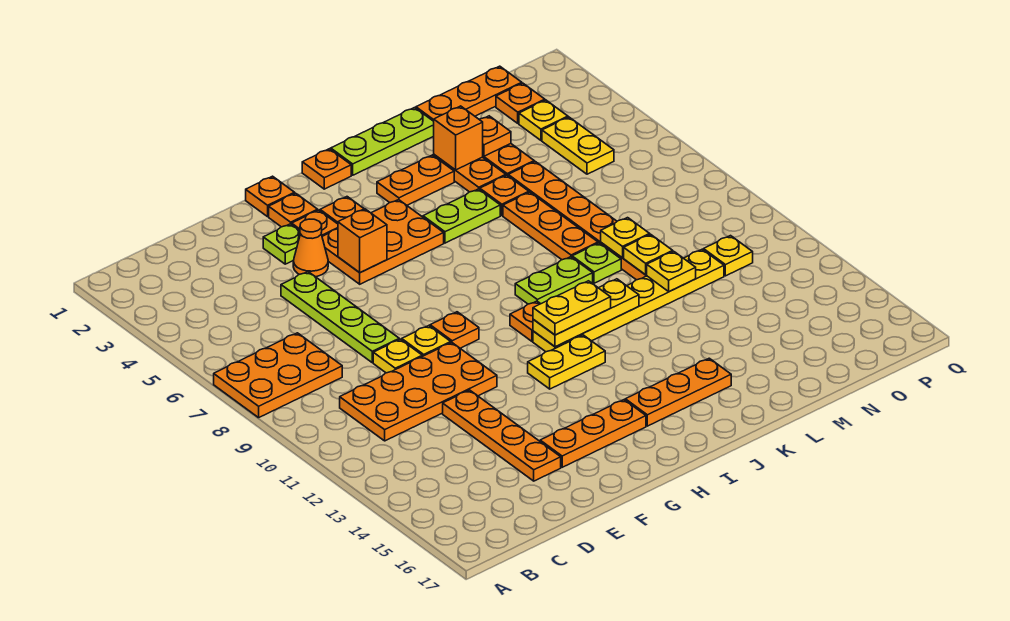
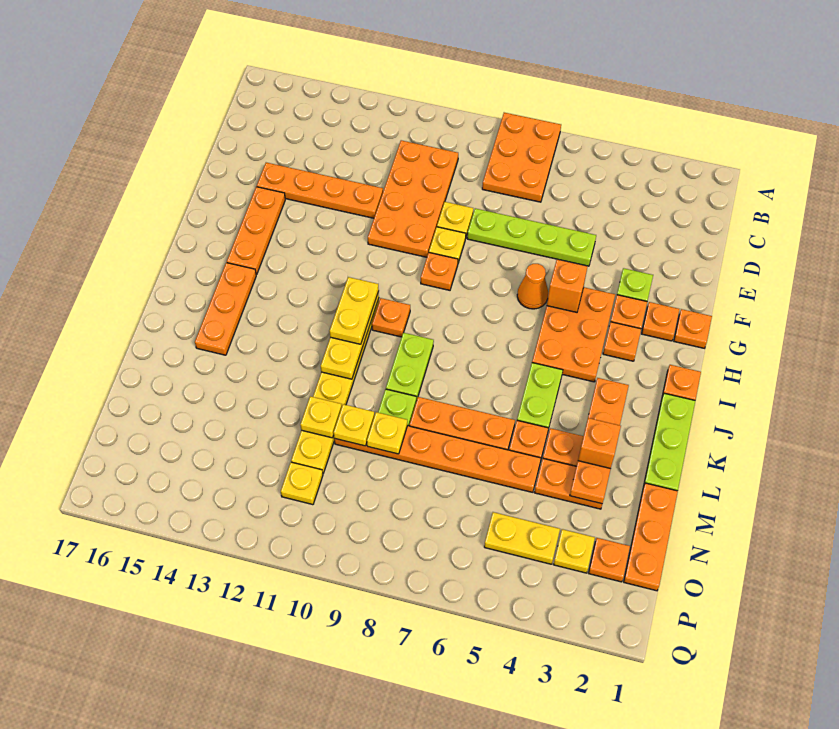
orange cone F4 level 1 -> orange cone G6 level 1
yellow plate H12:I12 level 1 -> none

